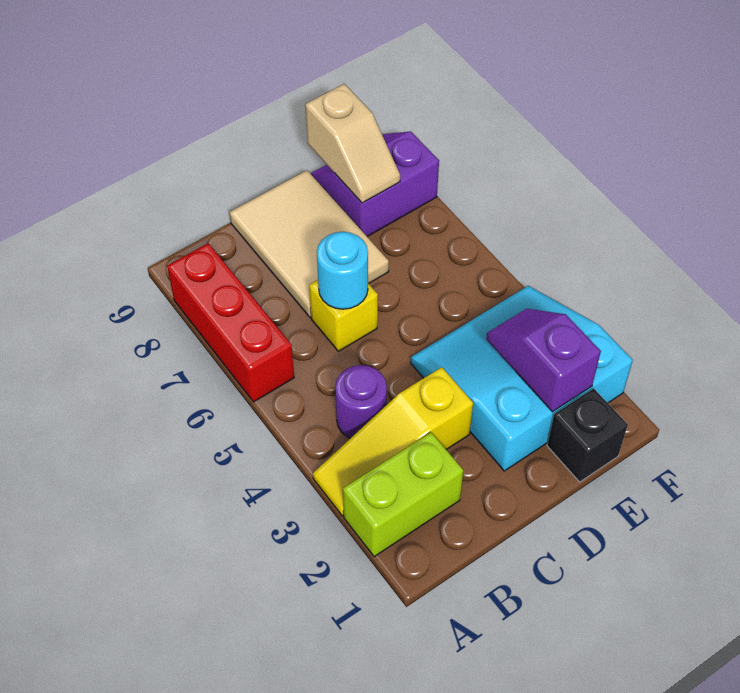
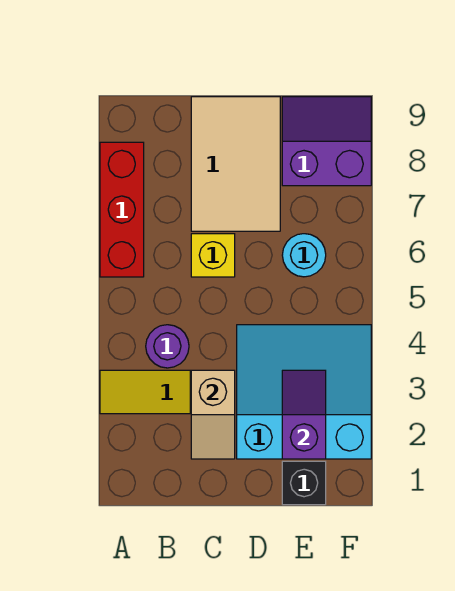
lime brick A2:B2 level 1 -> none
cyan round brick C6 level 2 -> cyan round brick E6 level 1
tan slope E8:E9 level 2 top 9 -> tan slope C2:C3 level 2 top 3

